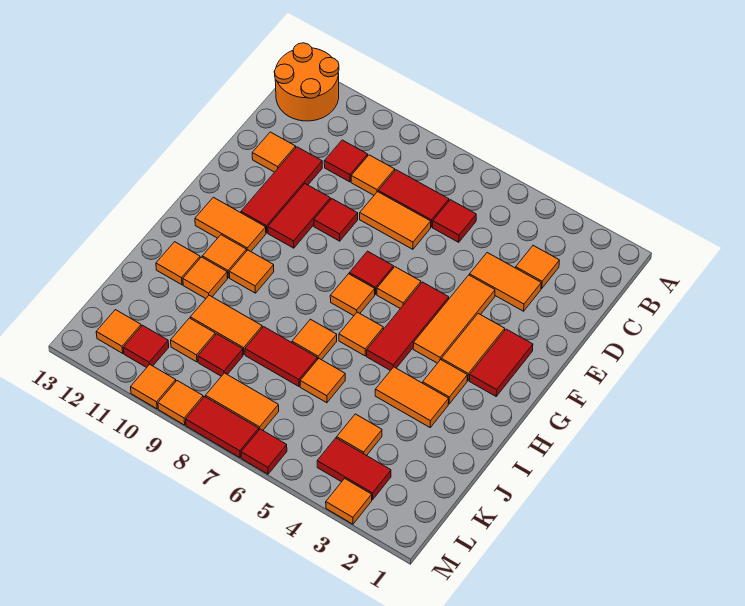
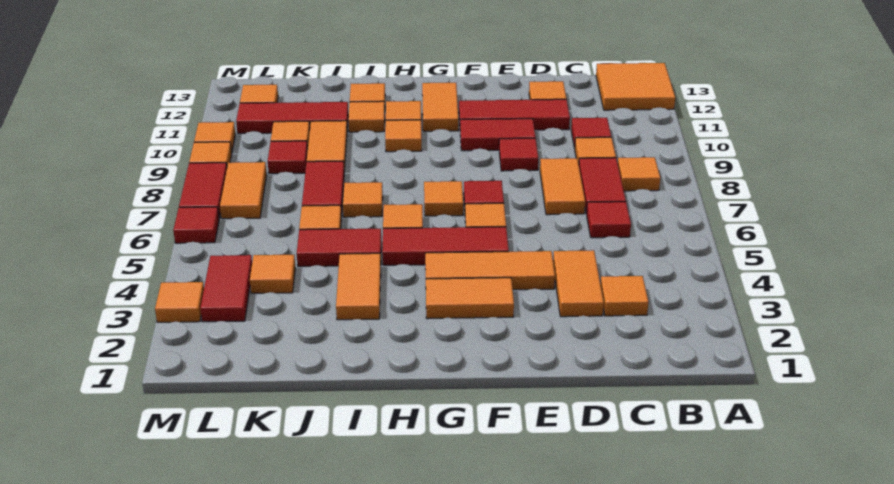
orange round brick A12:B13 level 1 -> orange tile A12:B13 level 1
red tile F2:G2 level 1 -> red tile I5:J5 level 1
orange tile H3 level 1 -> orange tile B8 level 1
red tile L11 level 1 -> red tile J11:L11 level 1

